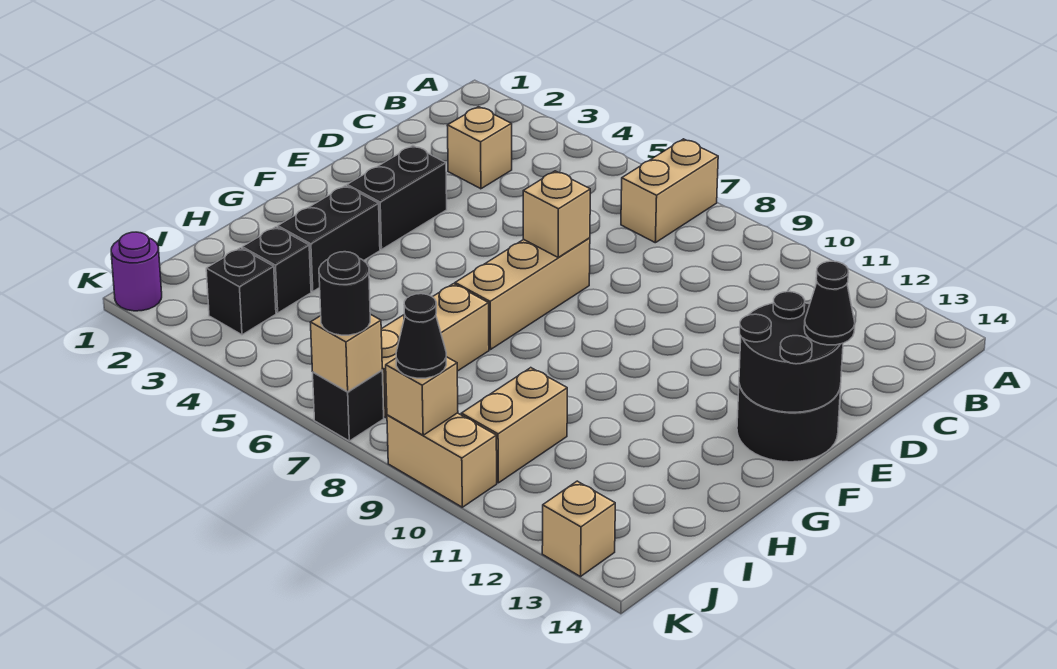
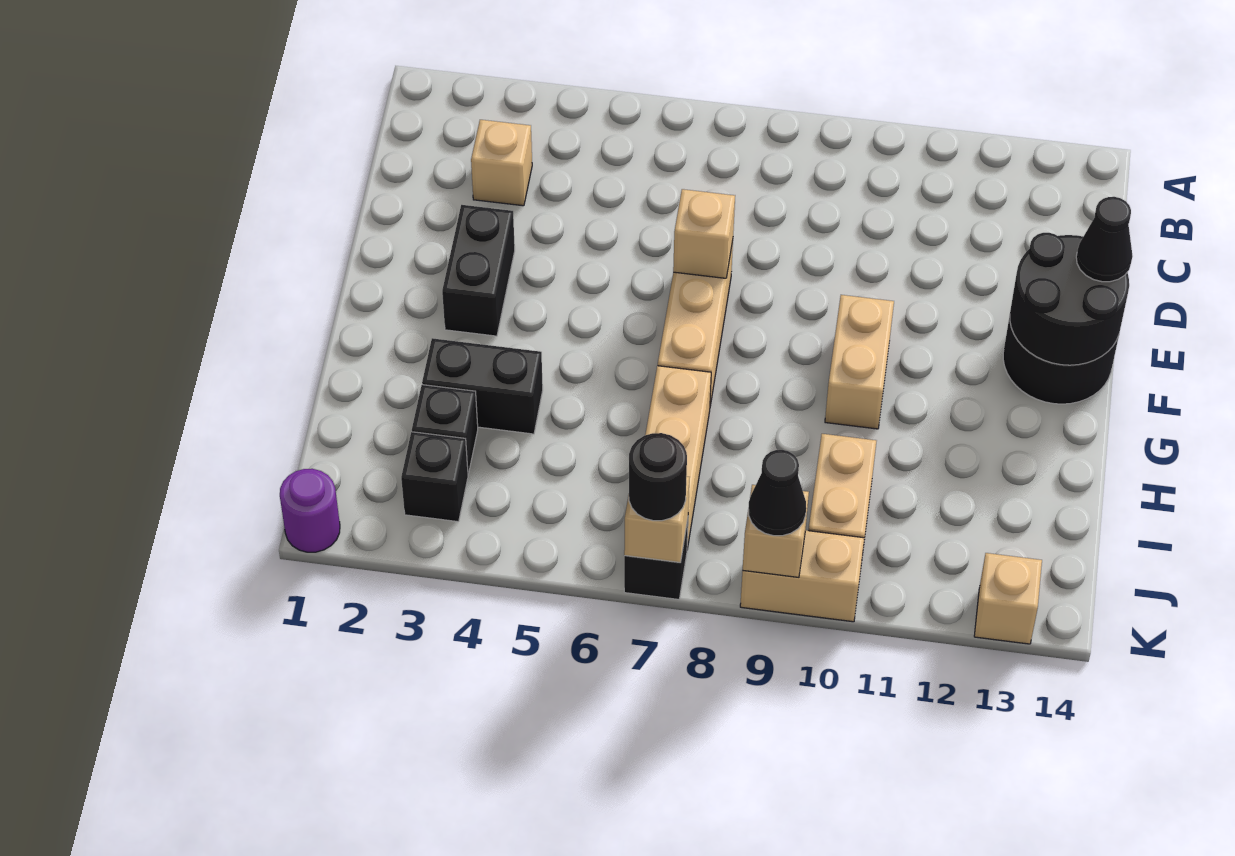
tan brick A7:B7 level 1 -> tan brick F10:G10 level 1
black brick G3:H3 level 1 -> black brick H3:H4 level 1

